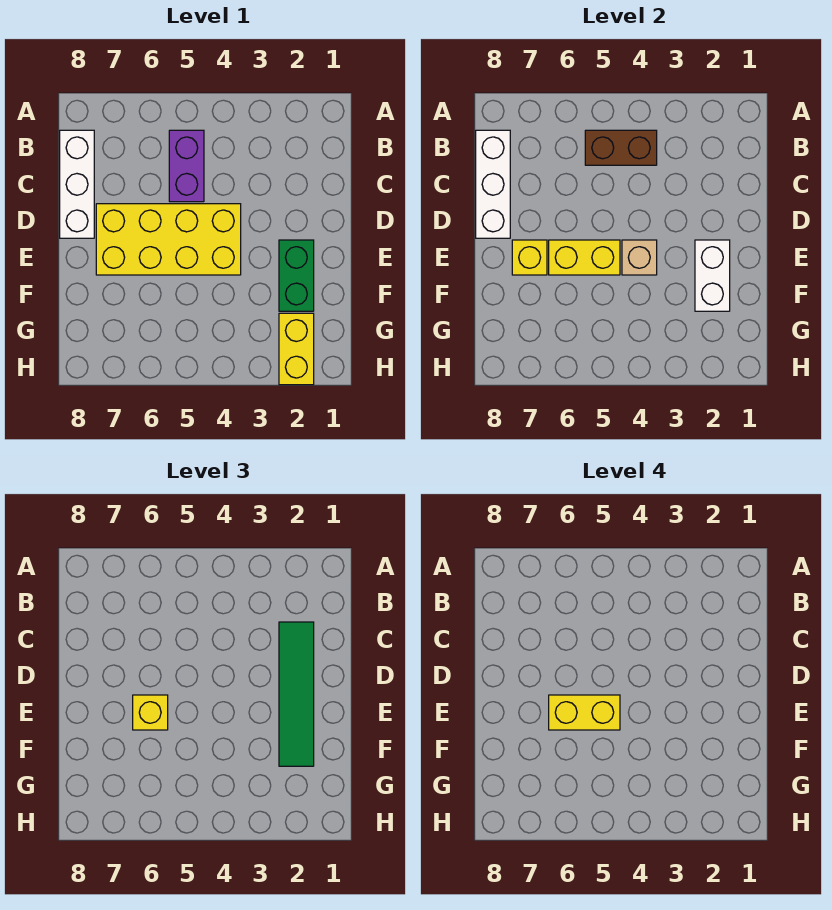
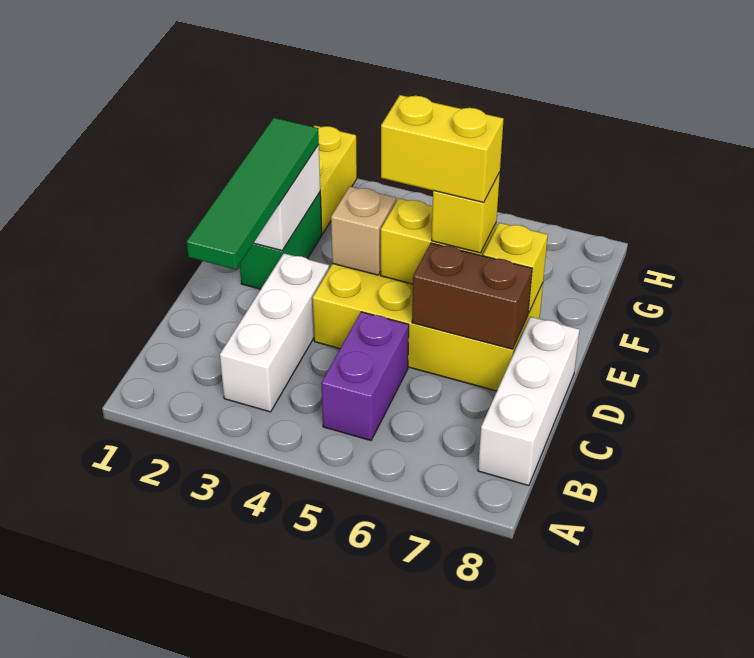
brown brick B4:B5 level 2 -> brown brick D6:D7 level 2
white brick B8:D8 level 2 -> white brick B3:D3 level 1

